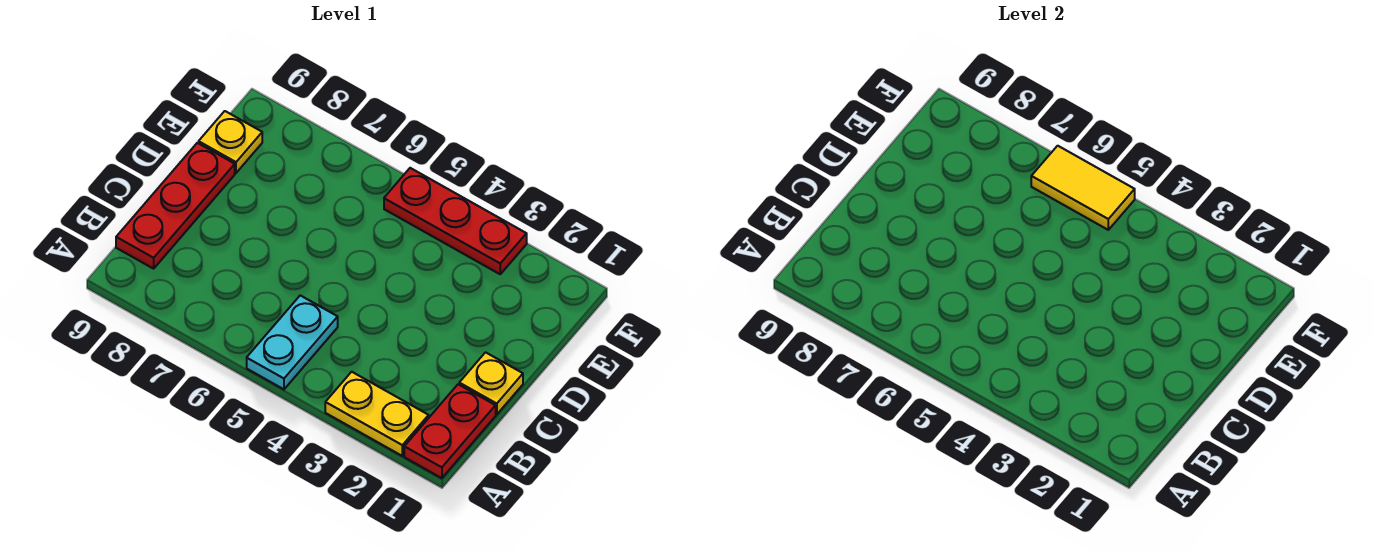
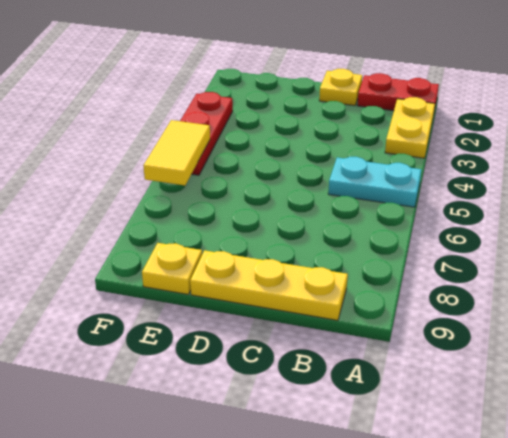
red plate B9:D9 level 1 -> yellow plate B9:D9 level 1

